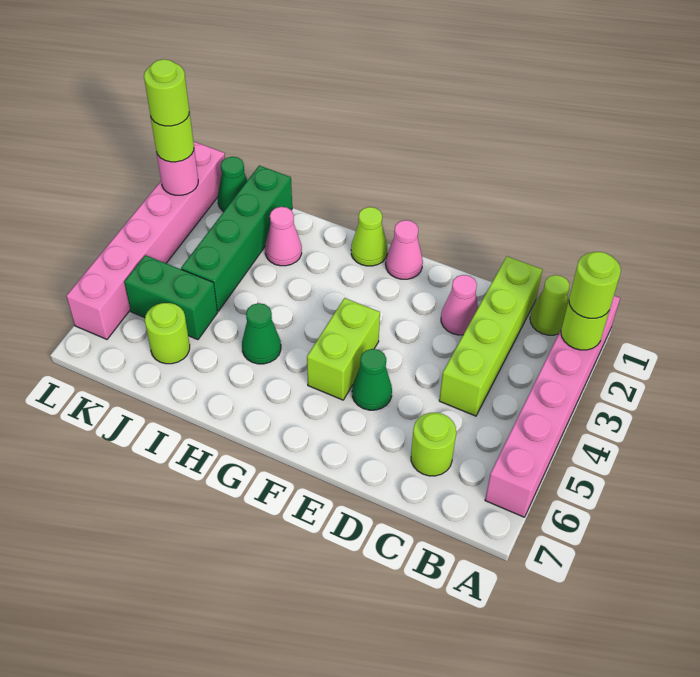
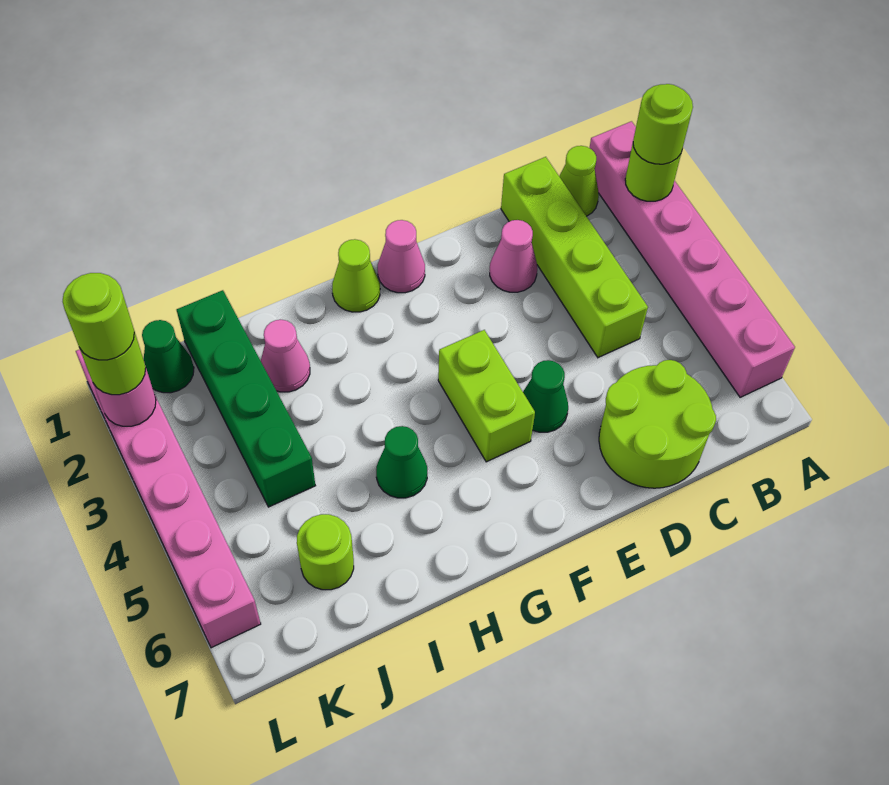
lime round brick C6 level 1 -> lime round brick C6:D7 level 1
green brick J5:K5 level 1 -> none

